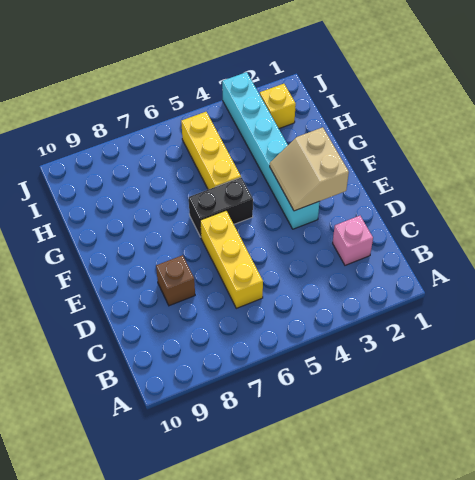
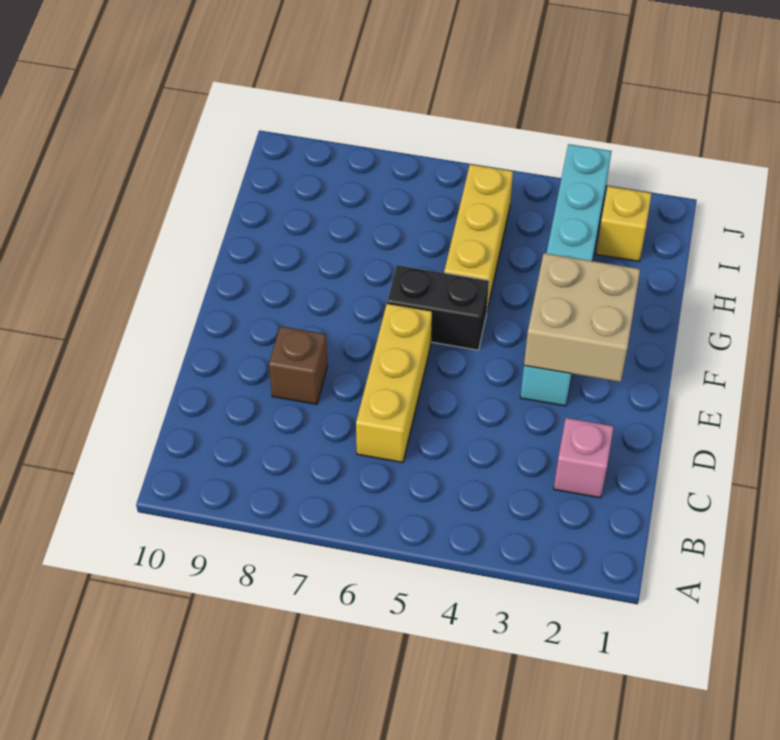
tan slope E2:F3 level 2 top 2 -> tan brick E2:F3 level 2

